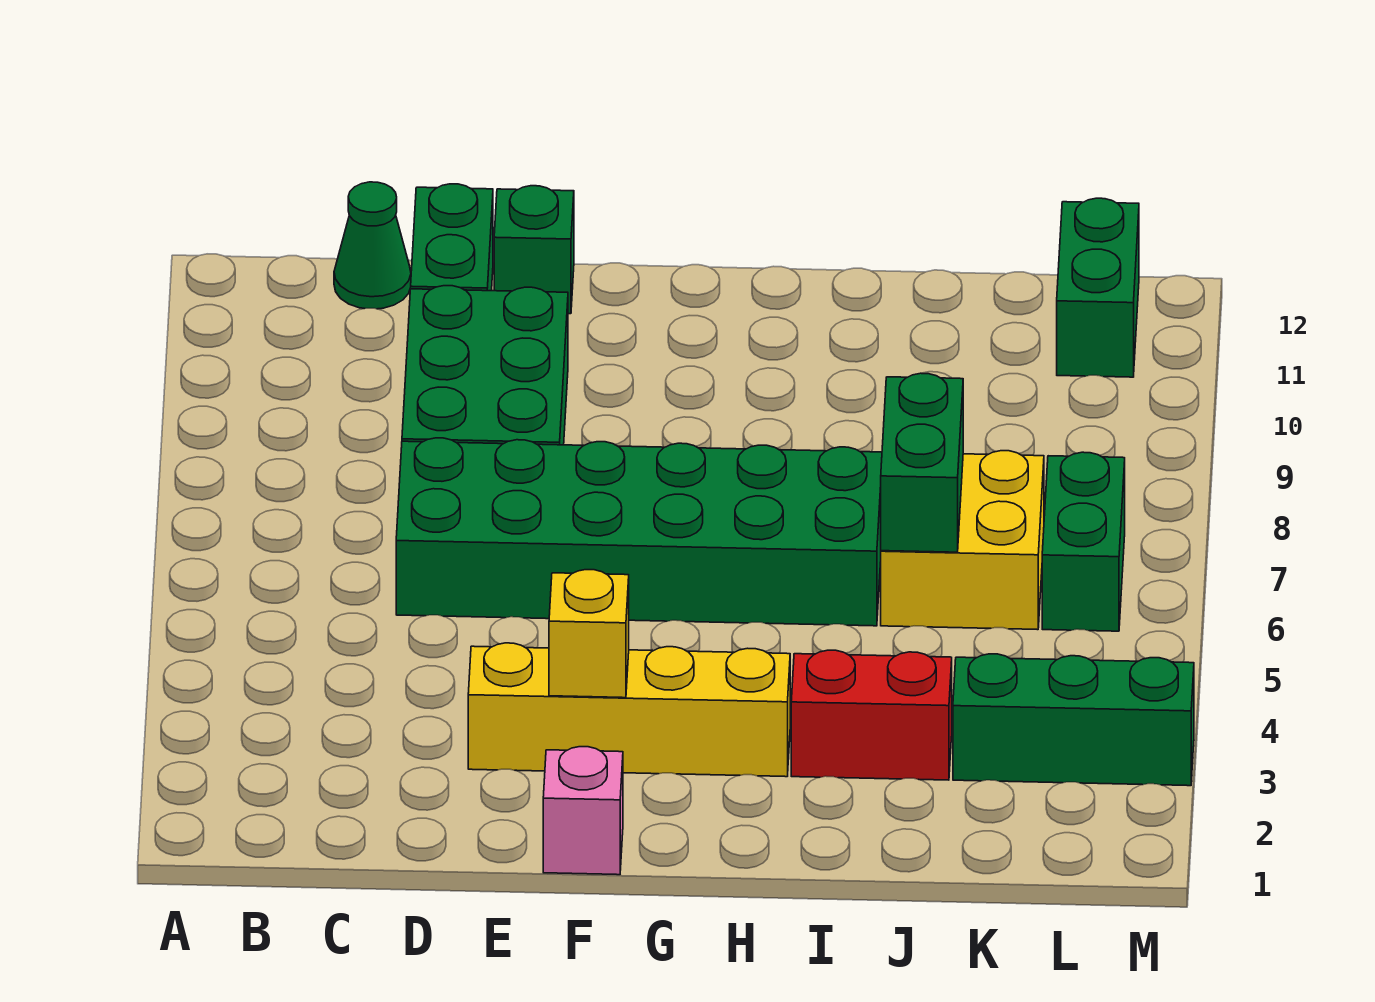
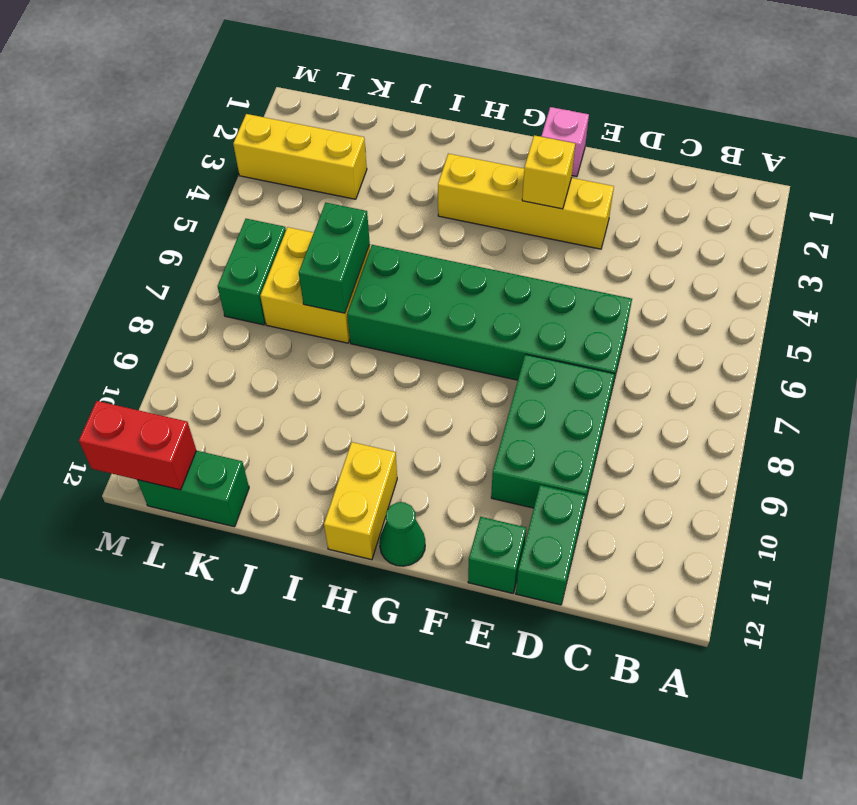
green cone C12 level 1 -> green cone G12 level 1
none -> yellow brick H11:H12 level 1
red brick I3:J3 level 1 -> red brick L12:M12 level 2
green brick K3:M3 level 1 -> yellow brick K3:M3 level 1
green brick L11:L12 level 1 -> green brick K12:L12 level 1

